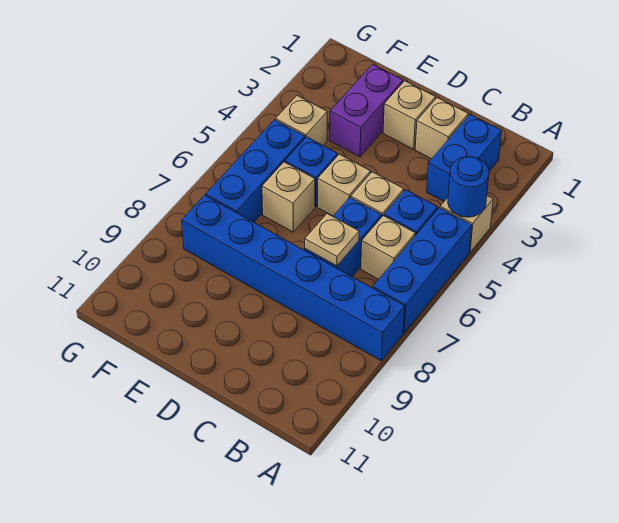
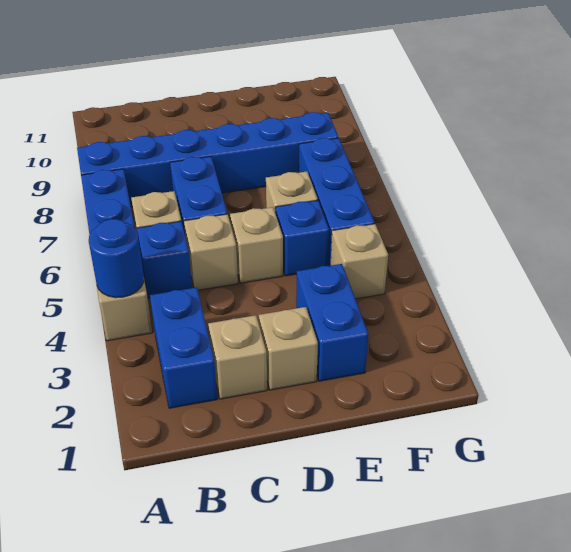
tan plate C7 level 2 -> none
purple brick E2:E3 level 1 -> blue brick E2:E3 level 1

